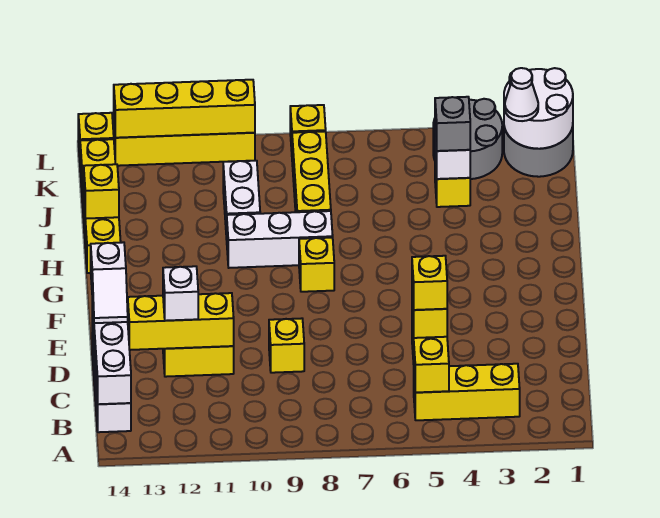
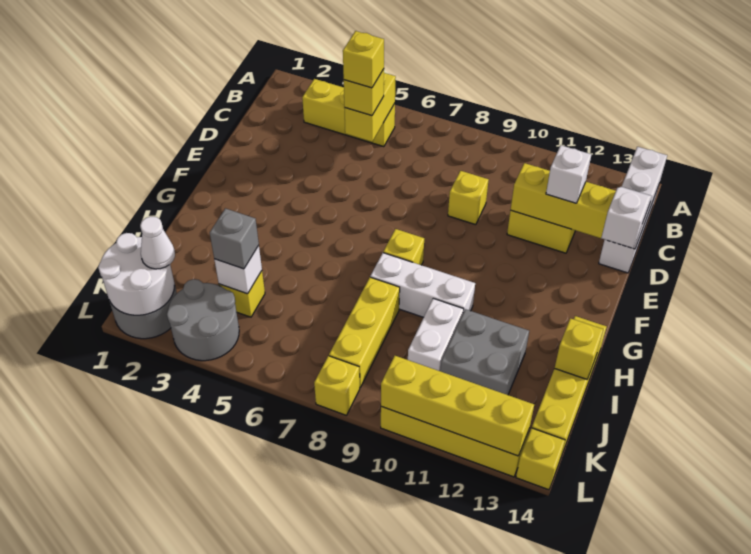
none -> grey brick I11:J12 level 1

